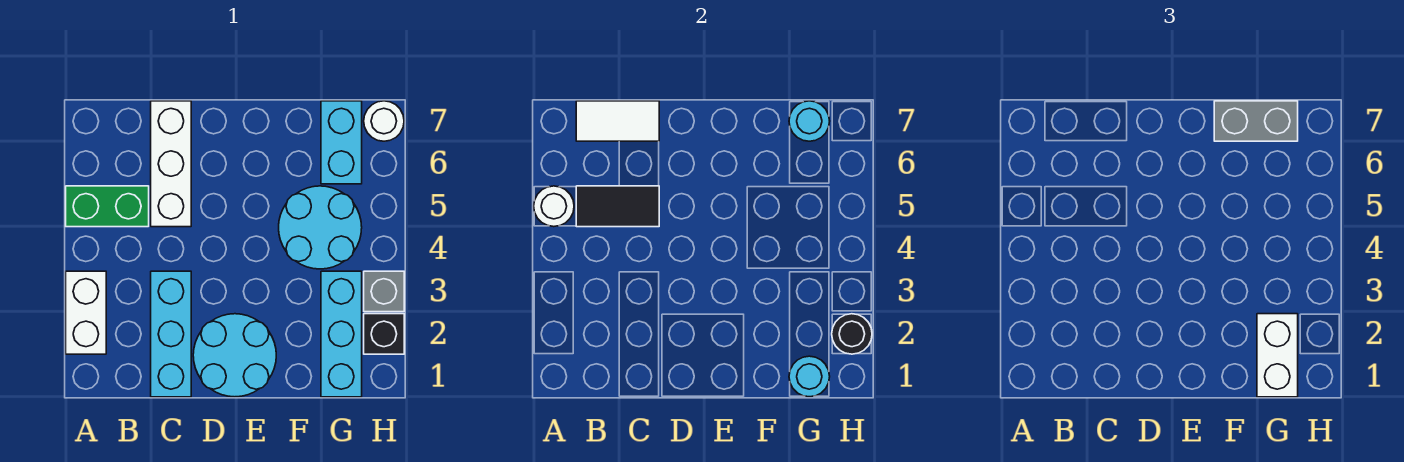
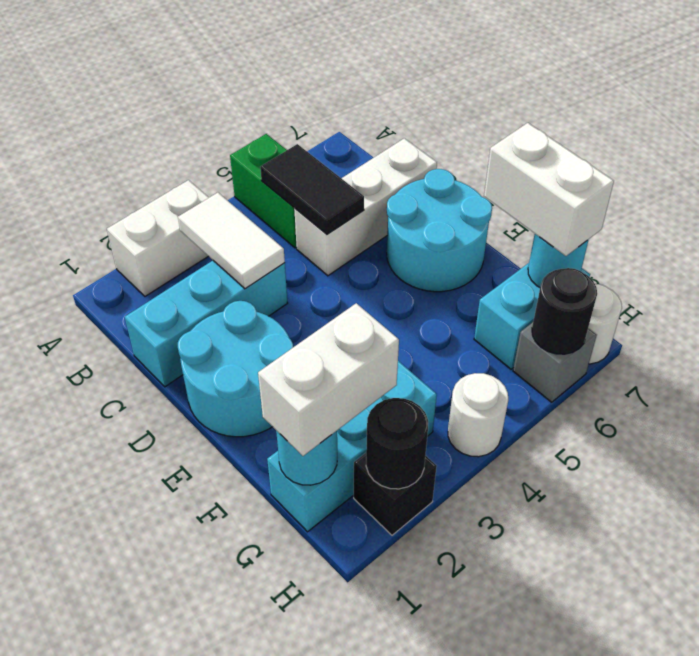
white round brick A5 level 2 -> white round brick H4 level 1
white tile B7:C7 level 2 -> white tile B3:C3 level 2
cyan round brick F4:G5 level 1 -> cyan round brick D6:E7 level 1
grey brick F7:G7 level 3 -> white brick F7:G7 level 3
grey brick H3 level 1 -> grey brick H6 level 1
none -> black round brick H6 level 2

